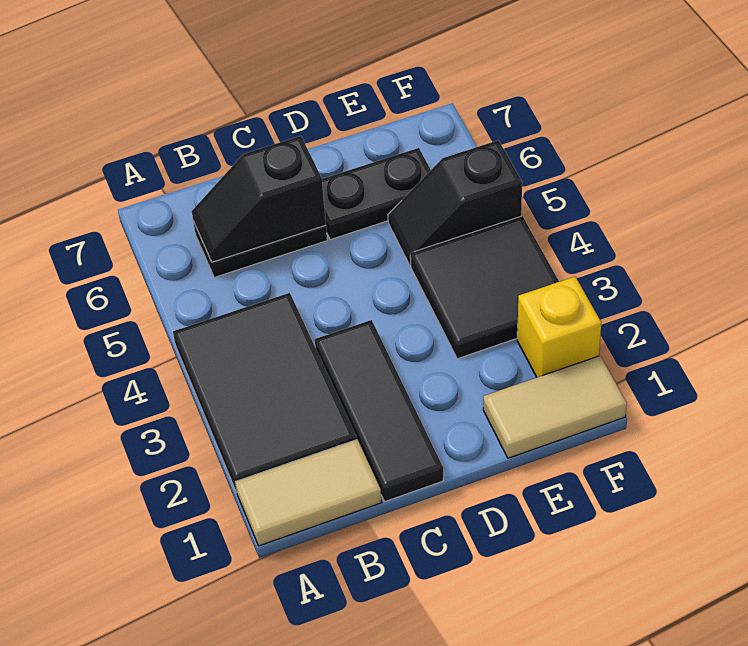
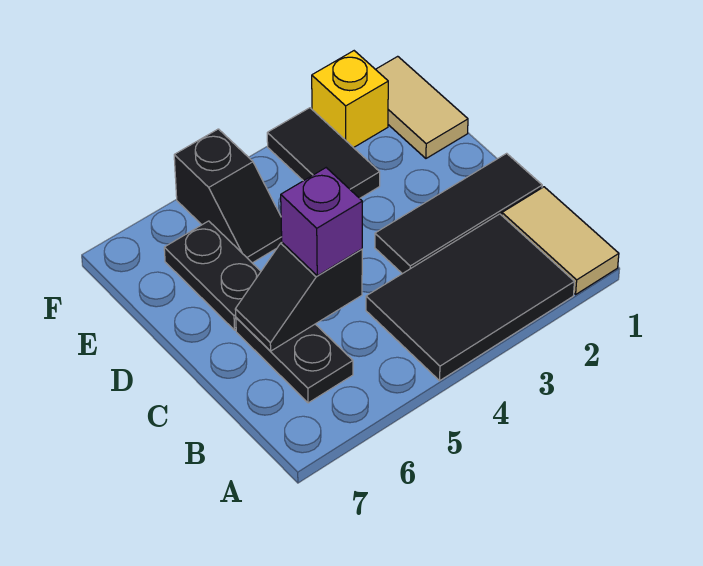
black slope B6:C6 level 2 top C -> black slope C5:C6 level 2 top 5
none -> purple brick C5 level 3
black tile E3:F4 level 1 -> black tile E3:F3 level 1

